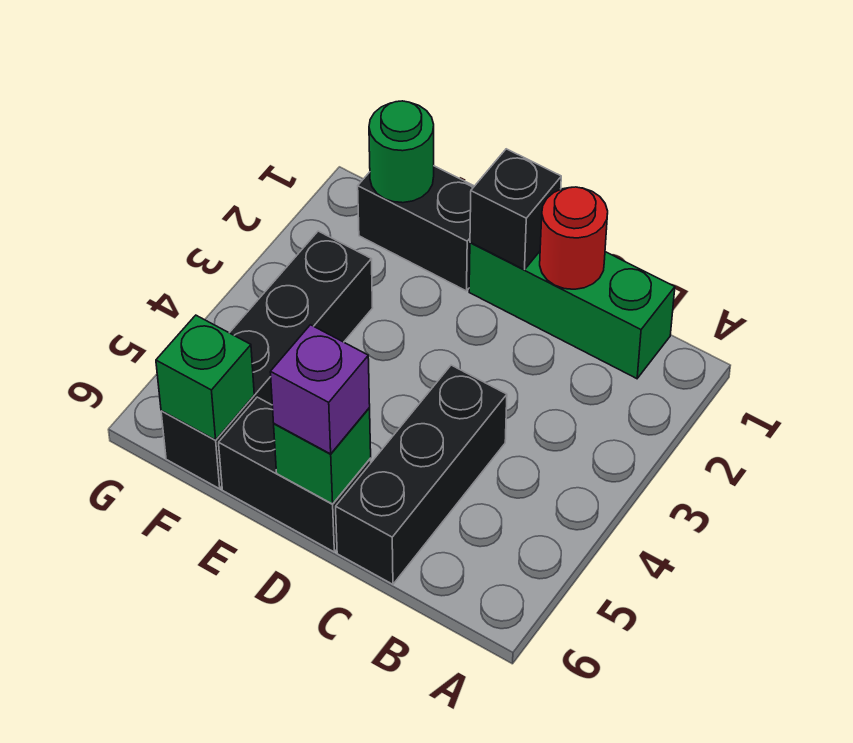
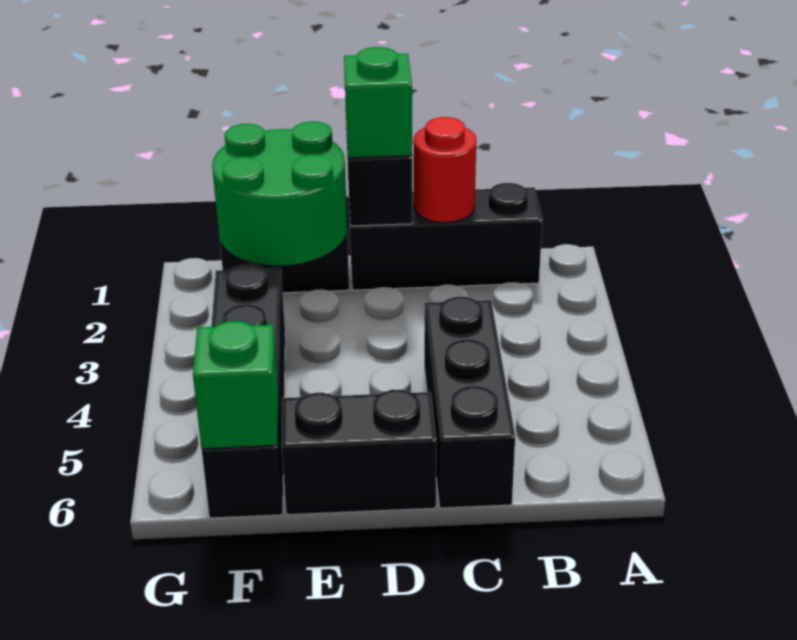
green brick B1:D1 level 1 -> black brick B1:D1 level 1
green brick D6 level 2 -> green brick D1 level 3
purple brick D6 level 3 -> none
green round brick F1 level 2 -> green round brick E1:F2 level 2

